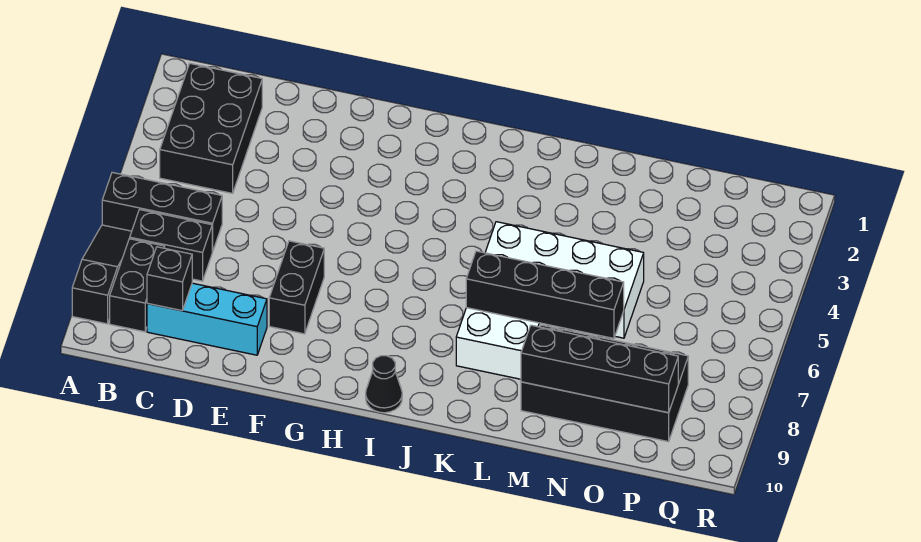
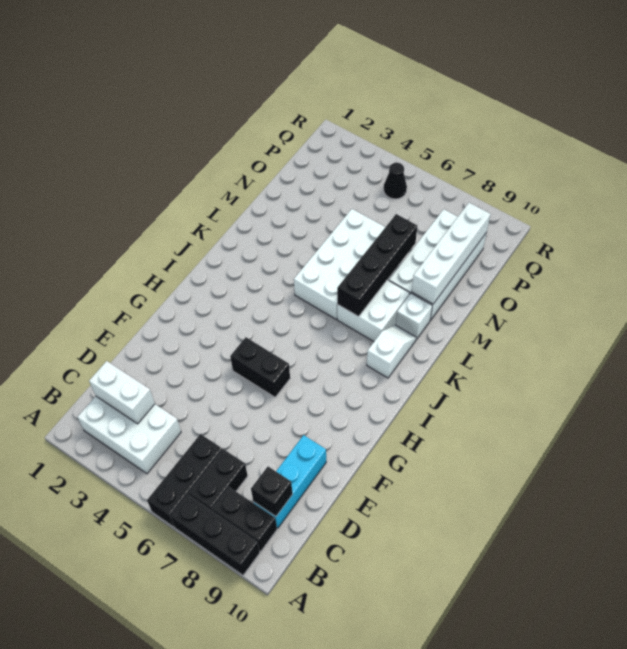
black slope A7:A9 level 1 top 9 -> black brick A7:A9 level 1
black brick B2:C4 level 1 -> white brick B2:C4 level 1
none -> white brick C2:C3 level 2
black brick F7:F8 level 1 -> black brick G5:G6 level 1
black cone I10 level 1 -> black cone Q5 level 1
none -> white slope J9:K9 level 1 top J
none -> white brick L9 level 1
black brick M8:P9 level 1 -> white brick M8:P9 level 1
black brick M9:P9 level 2 -> white brick M9:P9 level 2

